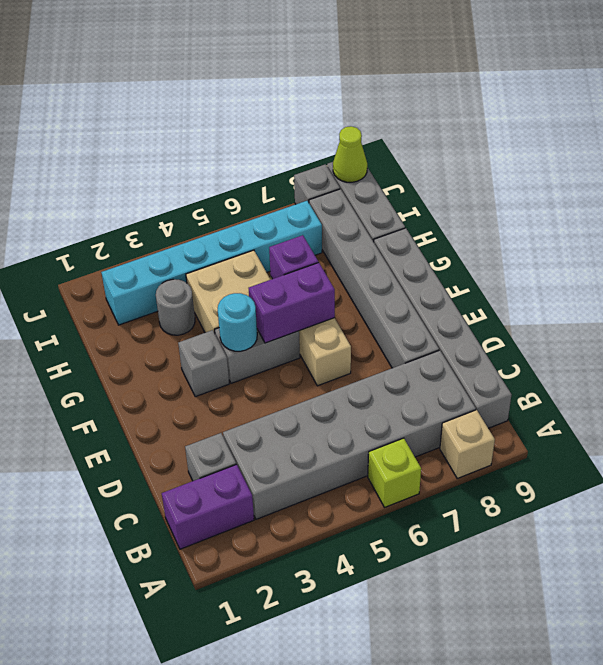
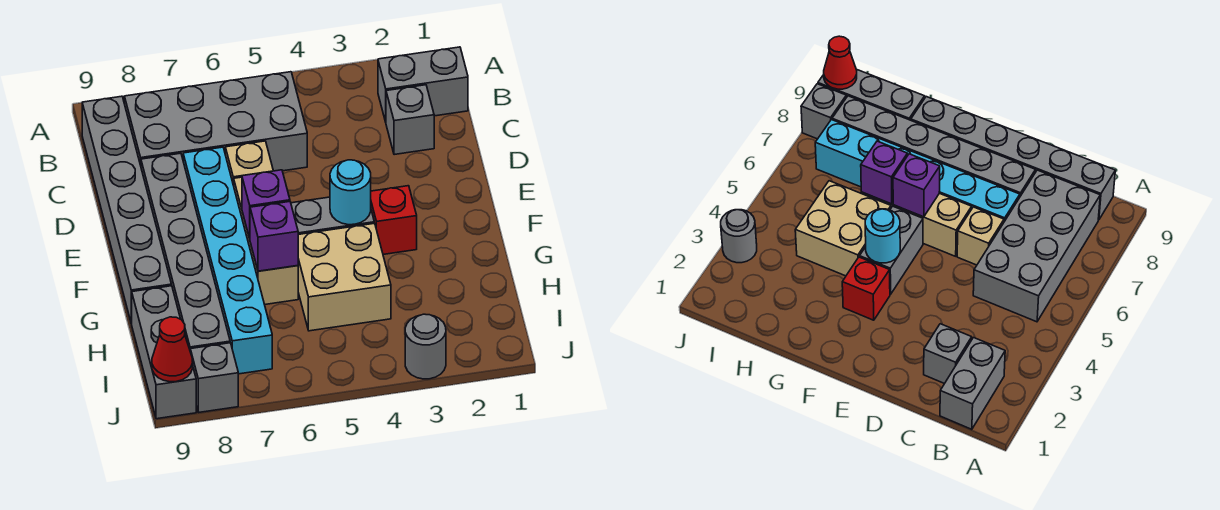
lime brick A6 level 1 -> none
tan brick A8 level 1 -> tan brick D6 level 1
purple brick B1:B2 level 1 -> grey brick B1:B2 level 1
grey brick B3:C8 level 1 -> grey brick B5:C8 level 1
grey brick F3 level 1 -> red brick F3 level 1
purple brick F5:F6 level 2 -> purple brick F6 level 2
grey round brick H3 level 1 -> grey round brick J3 level 1
cyan brick I2:I7 level 1 -> cyan brick D7:I7 level 1
lime cone J9 level 2 -> red cone J9 level 2

